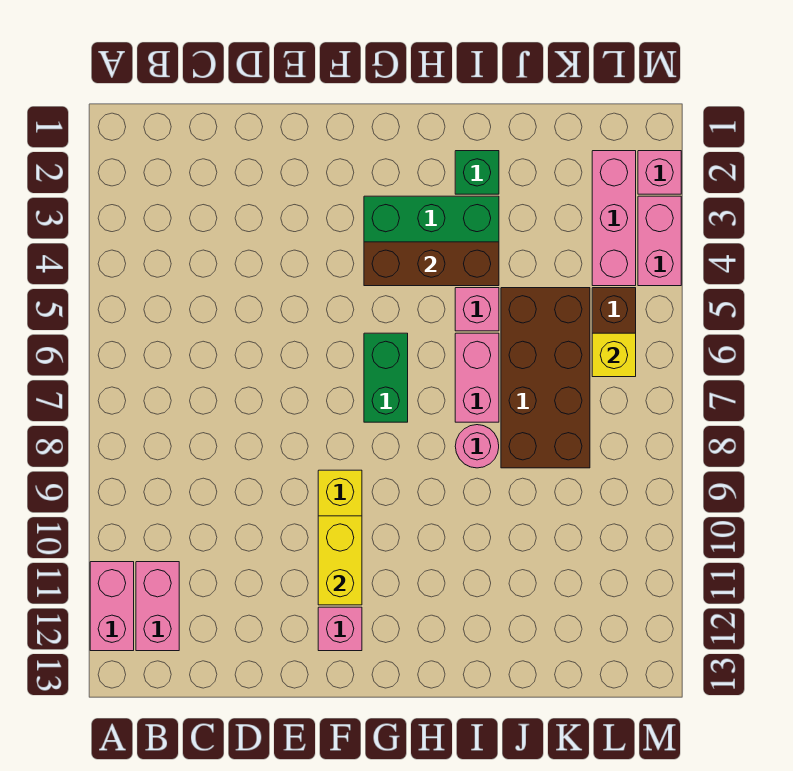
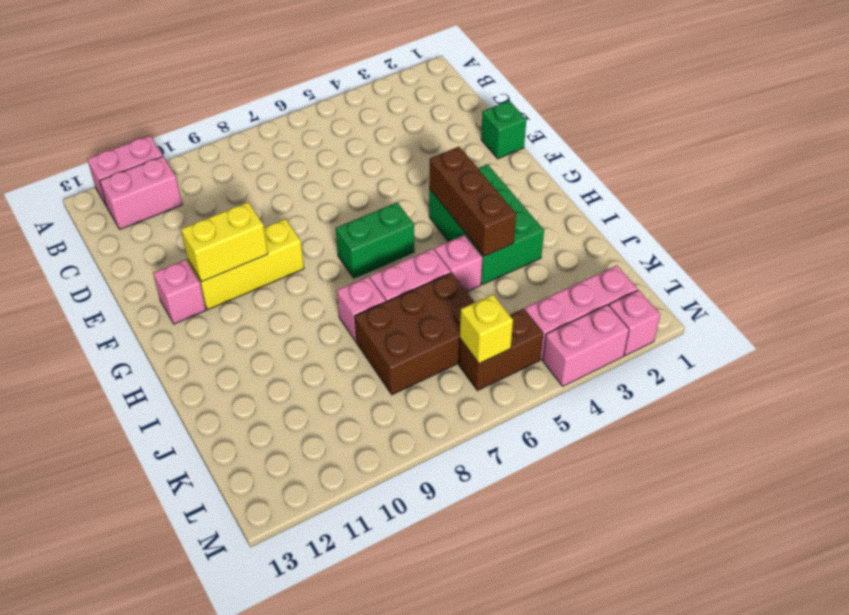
green brick I2 level 1 -> green brick E1 level 1
pink round brick I8 level 1 -> pink brick I8 level 1
brown brick J5:K8 level 1 -> brown brick J6:K8 level 1

